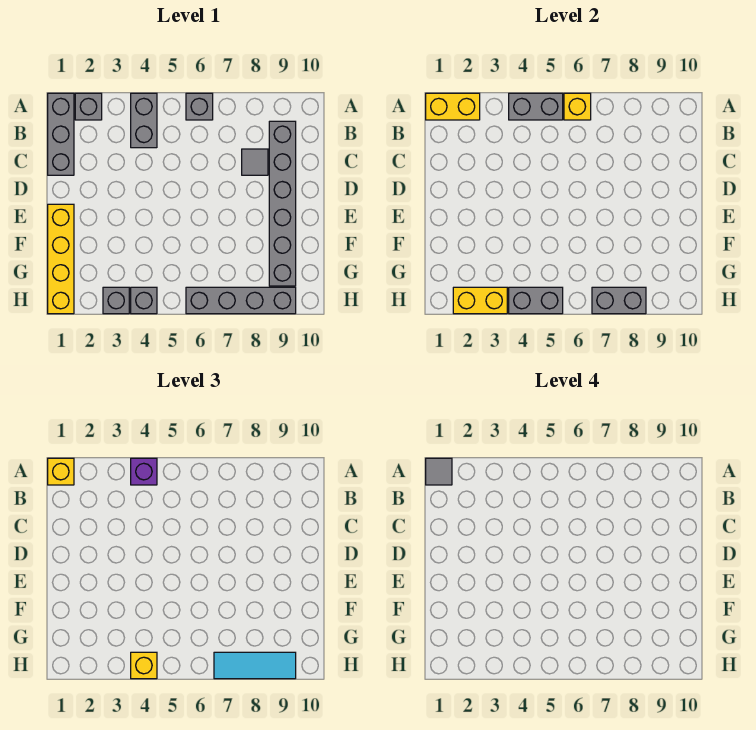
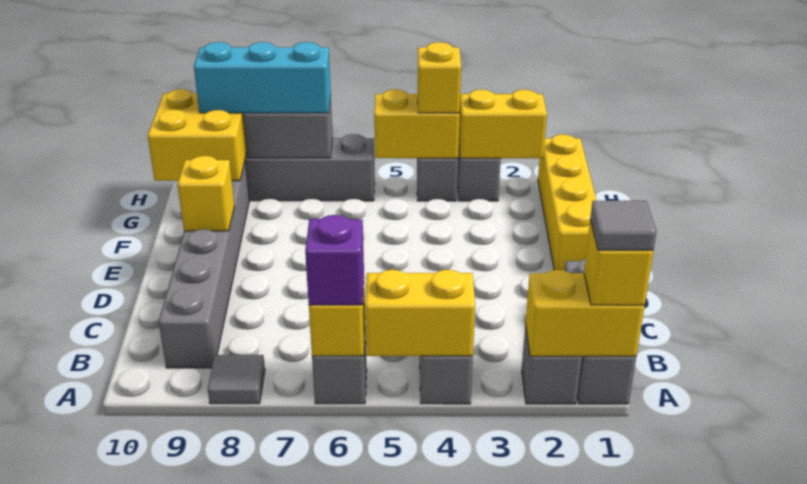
grey brick A4:A5 level 2 -> yellow brick A4:A5 level 2
purple brick A4 level 3 -> purple brick A6 level 3
grey tile C8 level 1 -> grey tile A8 level 1
none -> yellow brick E9 level 2
none -> yellow brick G9:H10 level 2
grey brick H4:H5 level 2 -> yellow brick H4:H5 level 2
cyan tile H7:H9 level 3 -> cyan brick H7:H9 level 3

